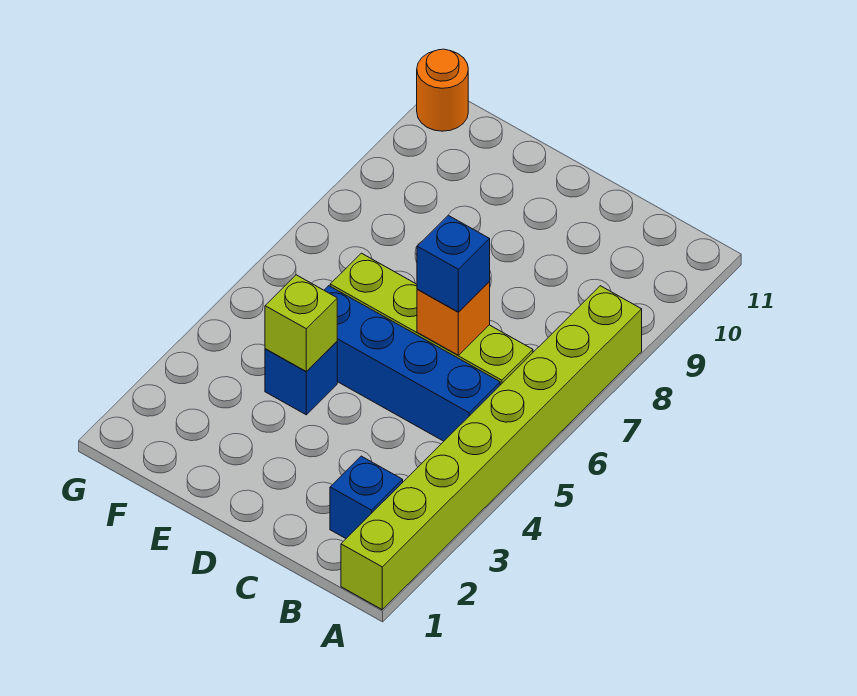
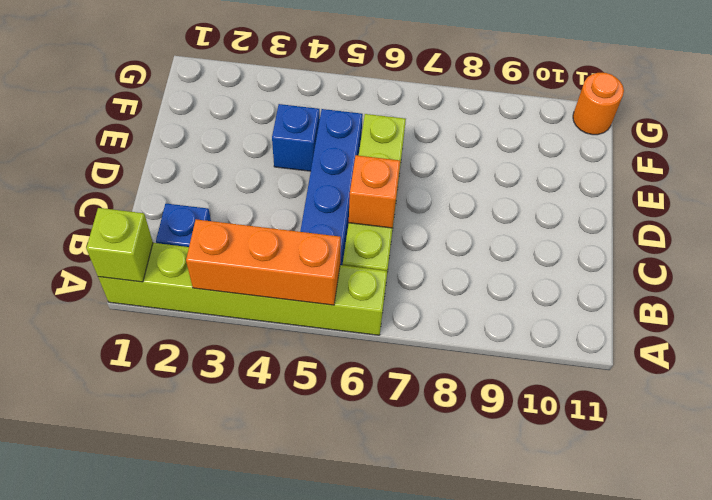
lime brick A1:A8 level 1 -> lime brick A1:A6 level 1
none -> orange brick A3:A5 level 2
blue brick C6 level 3 -> none
lime brick E4 level 2 -> lime brick A1 level 2

